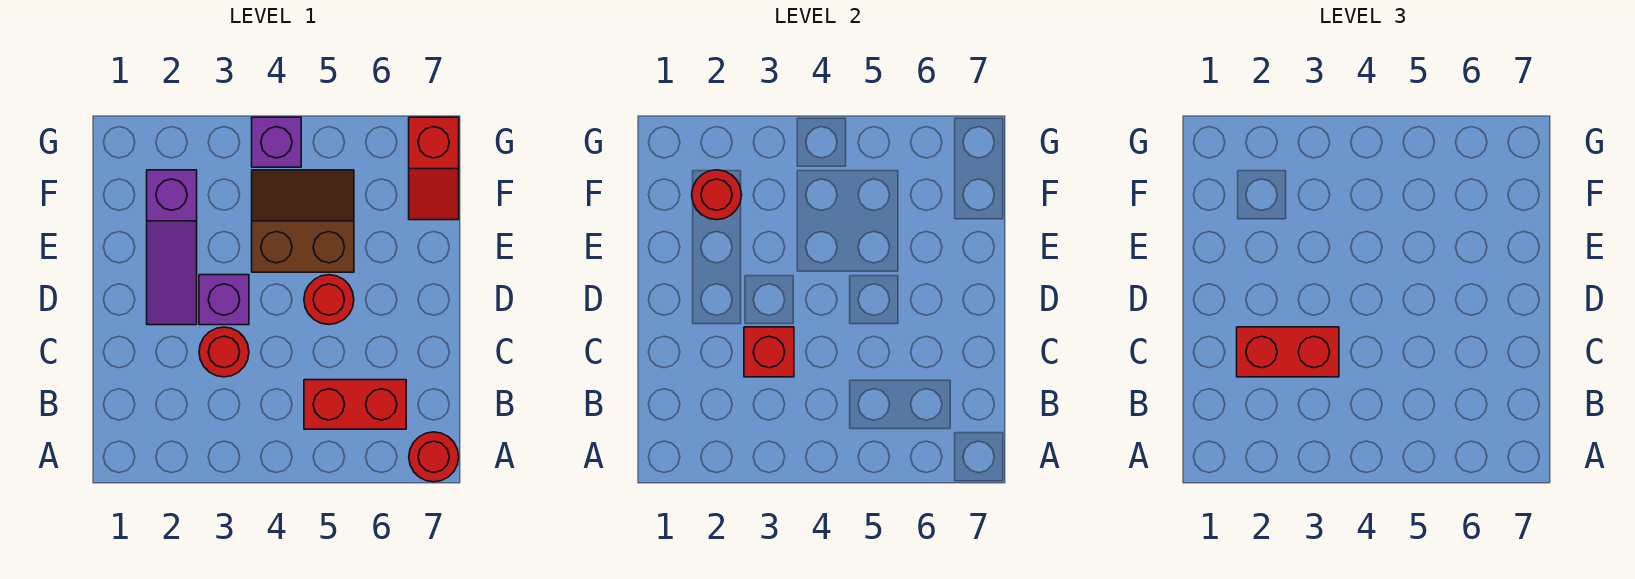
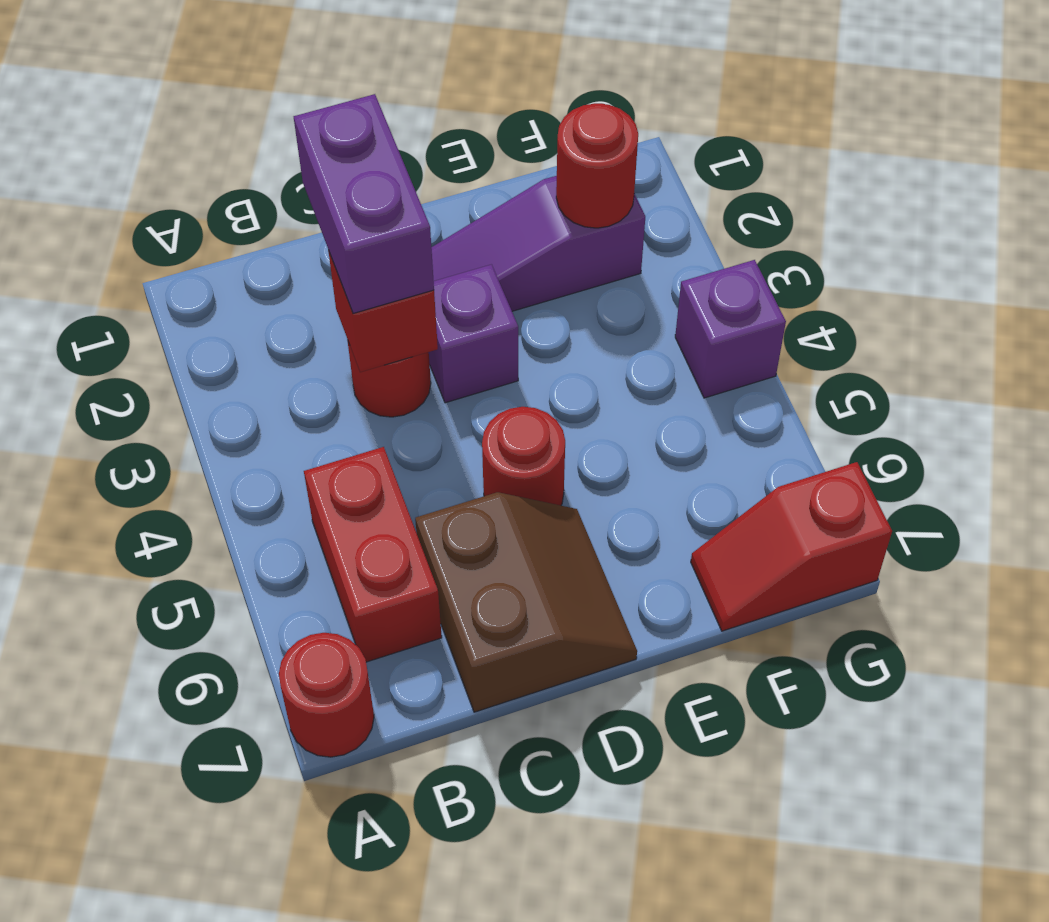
red brick C2:C3 level 3 -> purple brick C2:C3 level 3
brown slope E4:F5 level 1 top E -> brown slope C6:D7 level 1 top C

